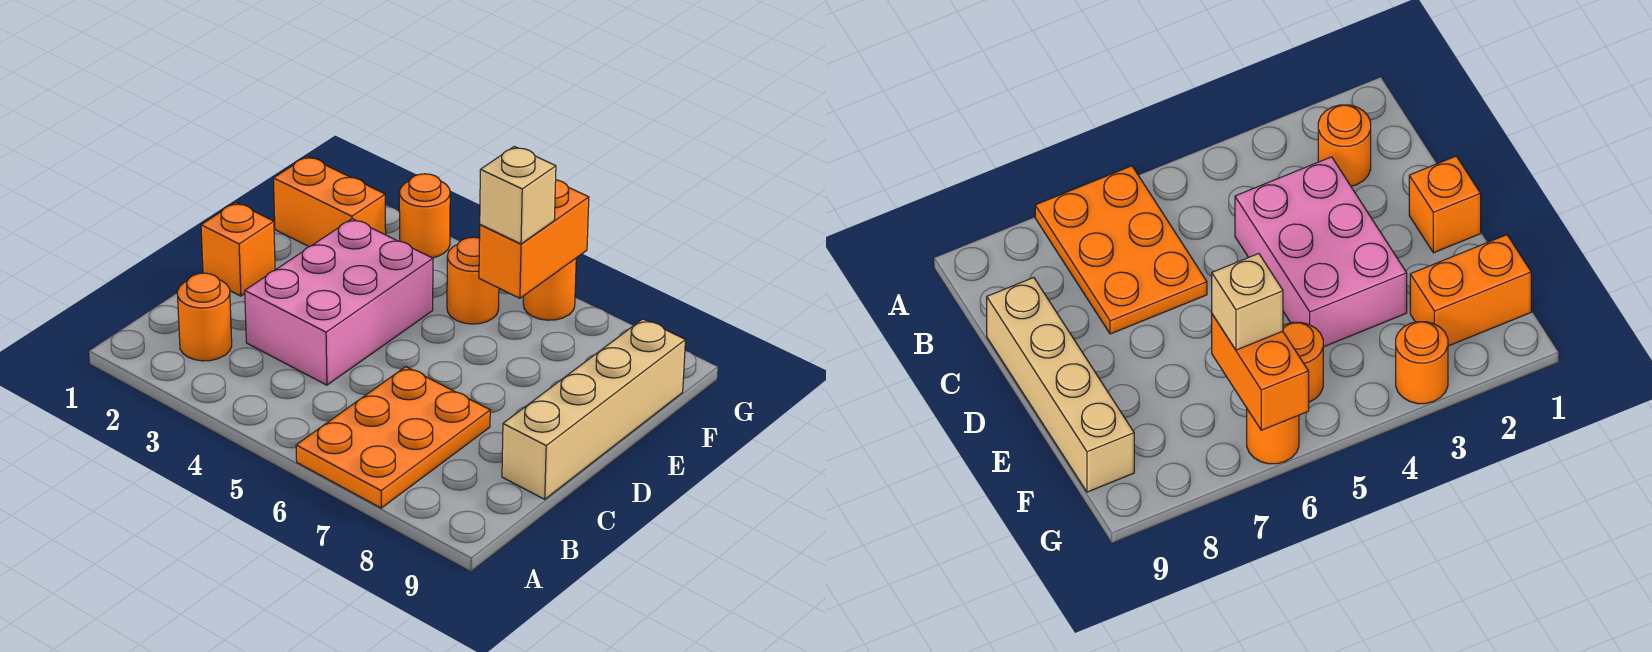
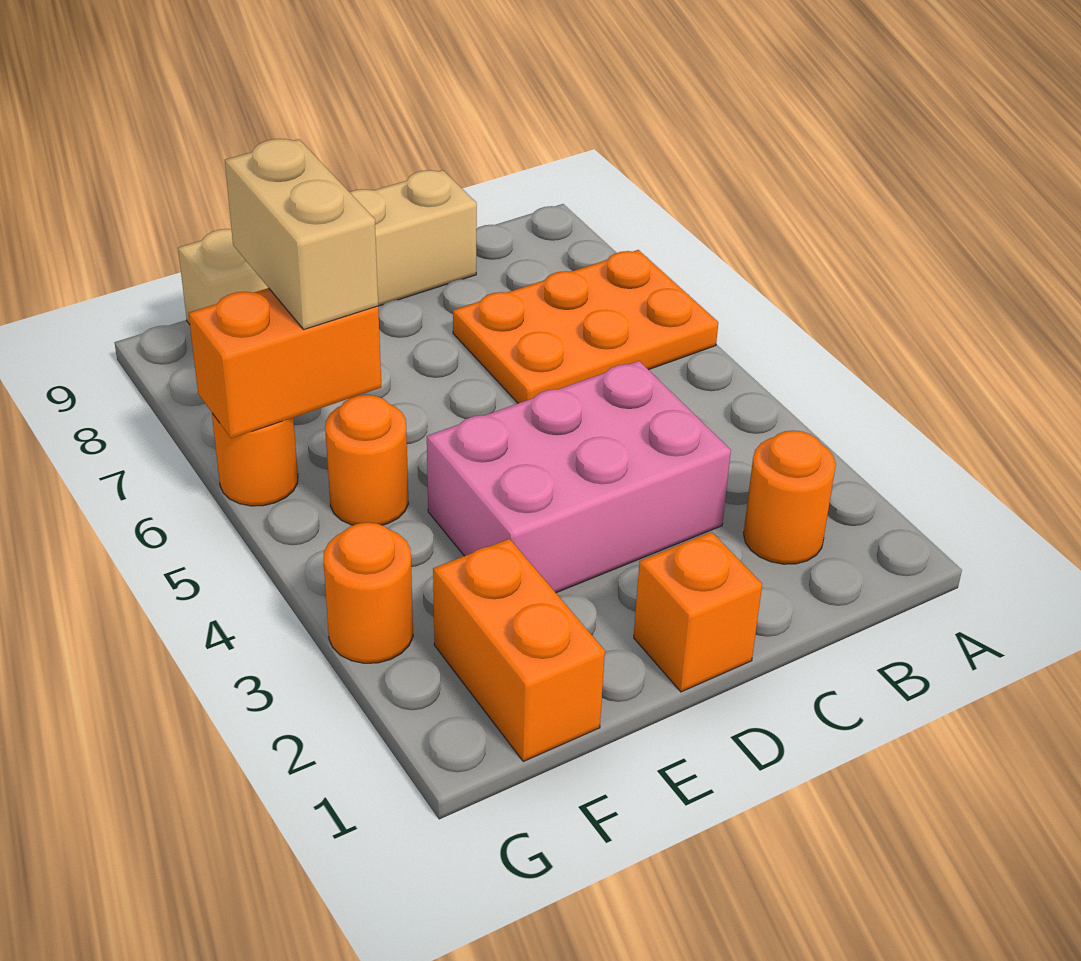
tan brick F6 level 3 -> tan brick F6:F7 level 3

